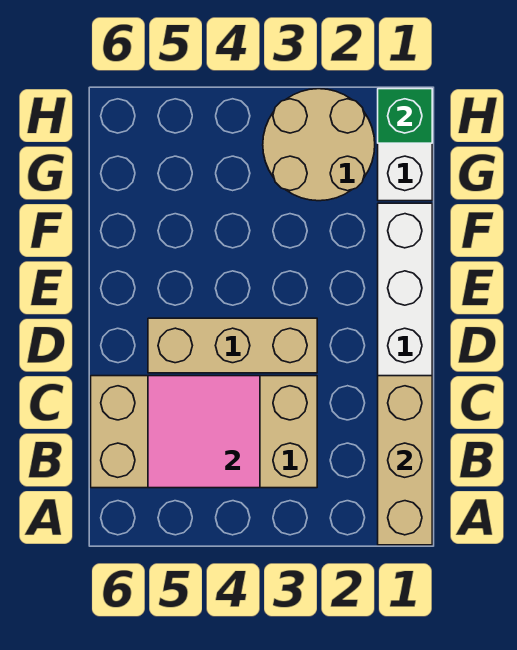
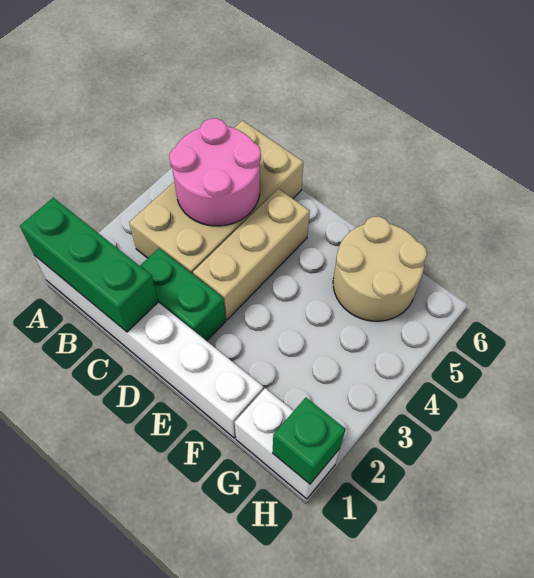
tan brick A1:C1 level 2 -> green brick A1:C1 level 2
pink tile B4:C5 level 2 -> pink round brick B4:C5 level 2
none -> green brick C2:D2 level 1
tan round brick G2:H3 level 1 -> tan round brick F5:G6 level 1

